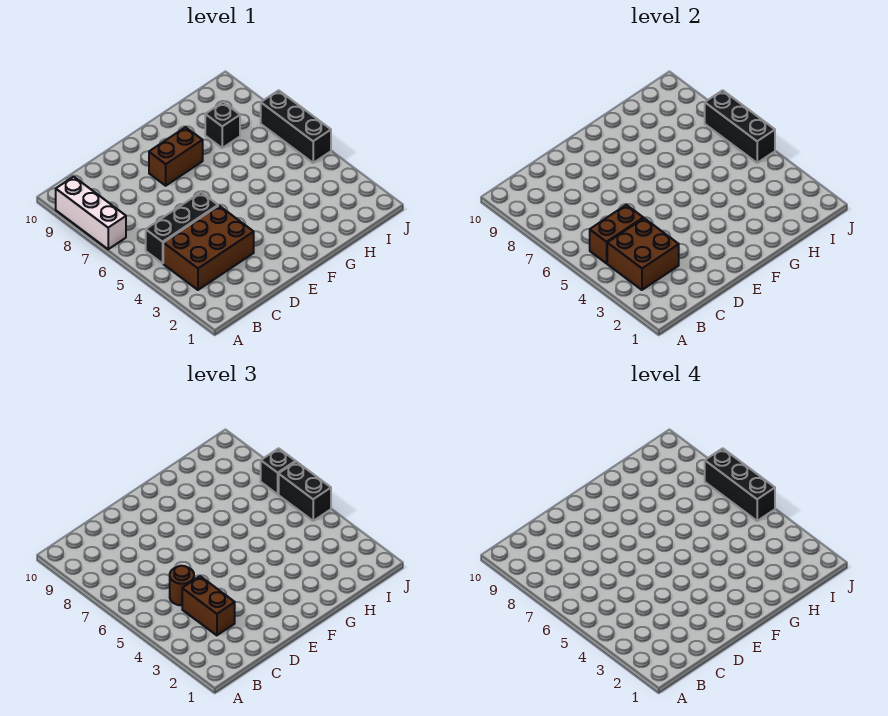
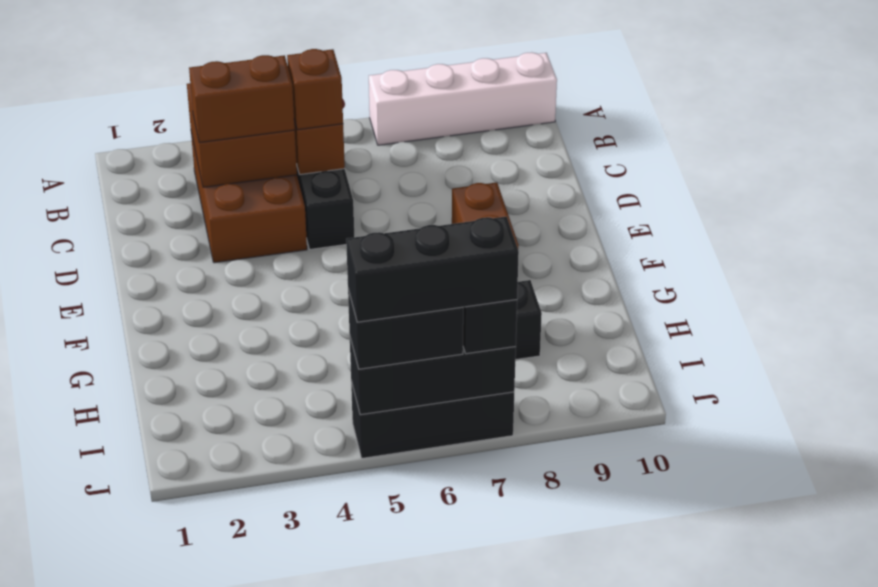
white brick A7:A9 level 1 -> white brick A7:A10 level 1
brown round brick C5 level 3 -> brown brick C5 level 3

